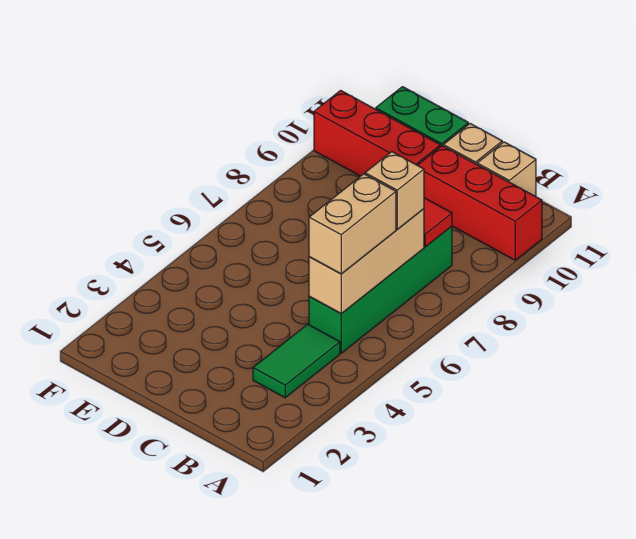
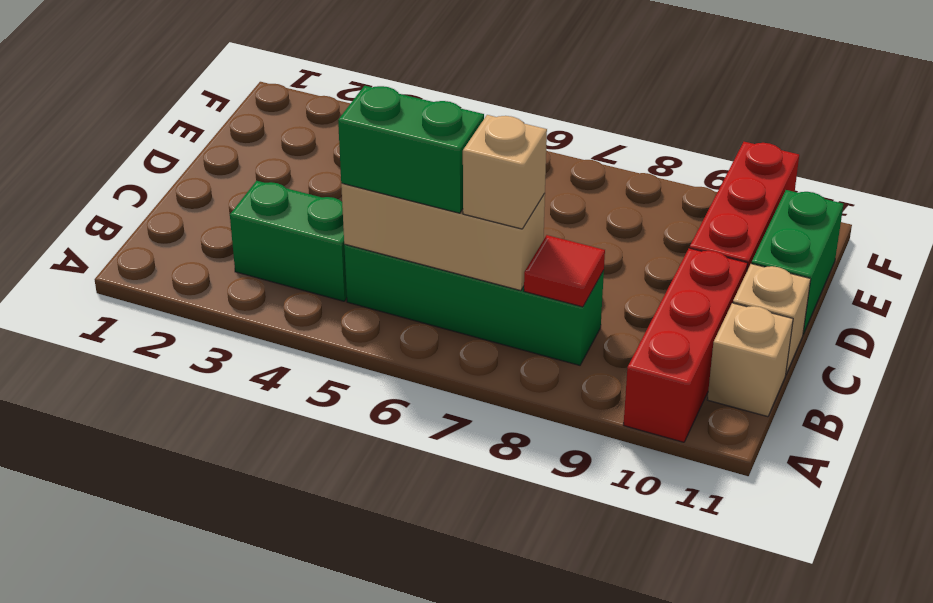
green tile B3:B4 level 1 -> green brick B3:B4 level 1
tan brick B5:B6 level 3 -> green brick B5:B6 level 3

